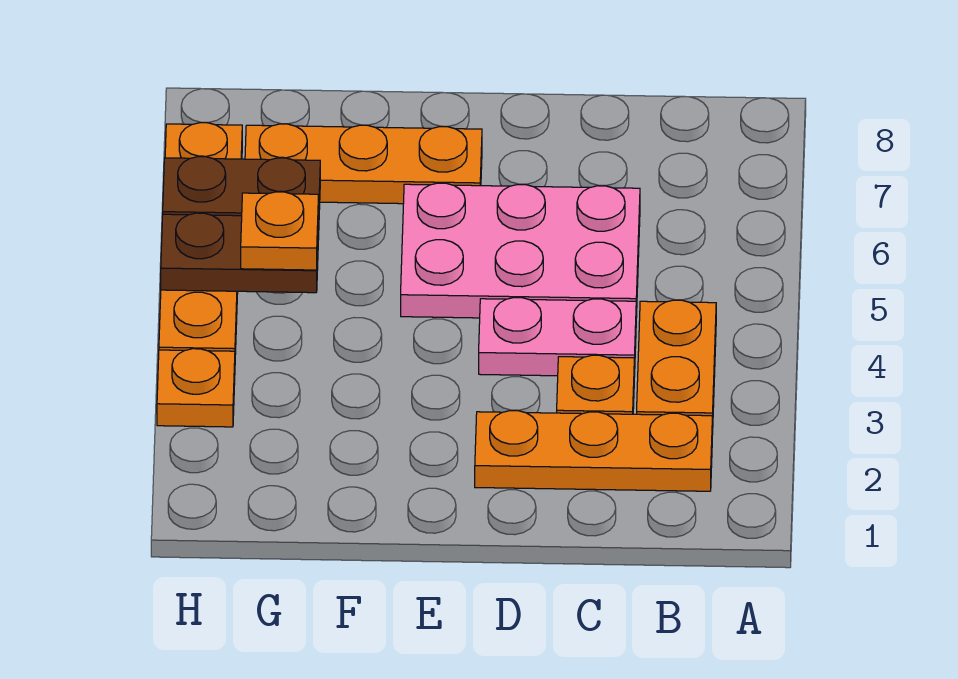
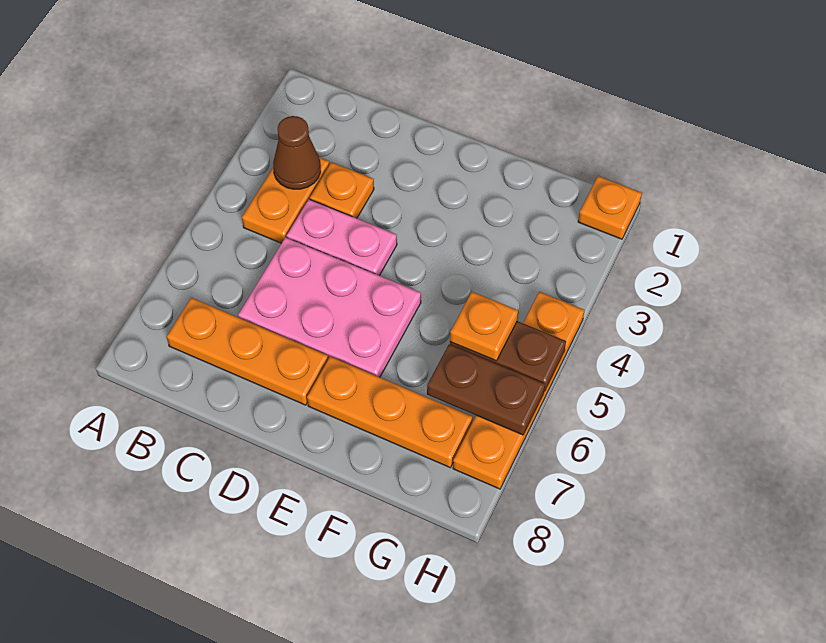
orange plate B2:D2 level 1 -> orange plate B7:D7 level 1
none -> brown cone B3 level 2
orange plate H3 level 1 -> orange plate H1 level 1

